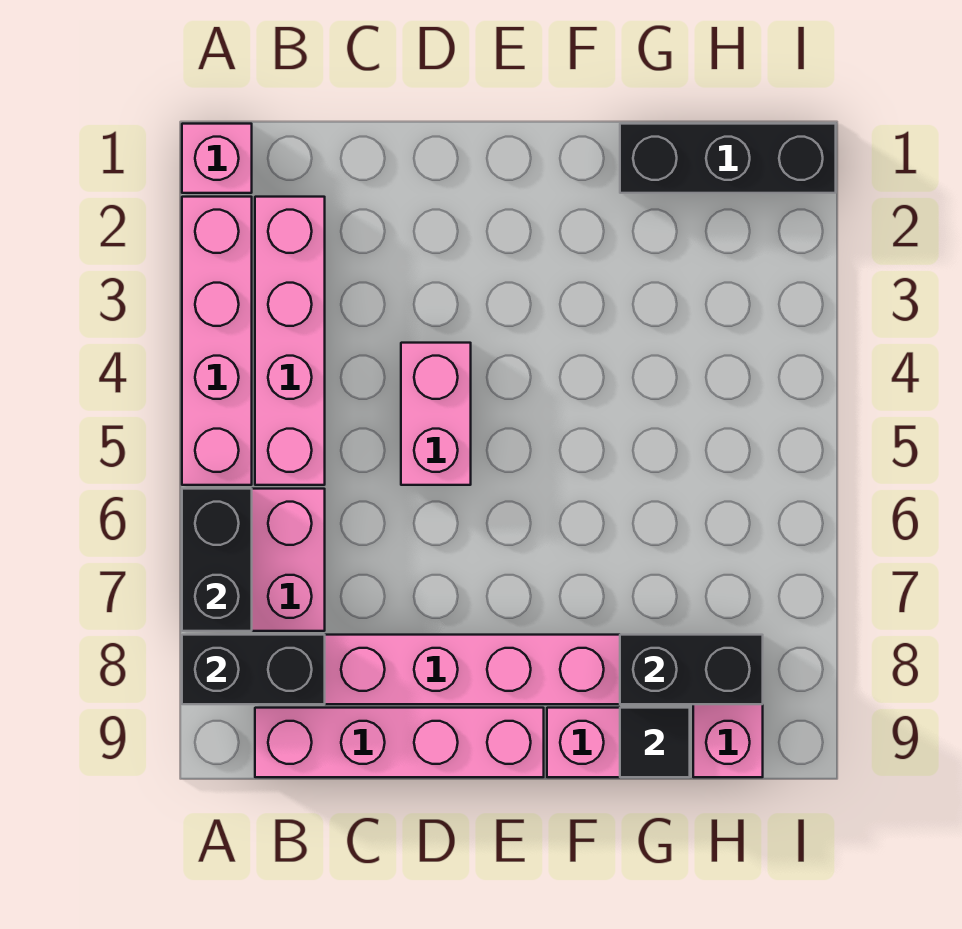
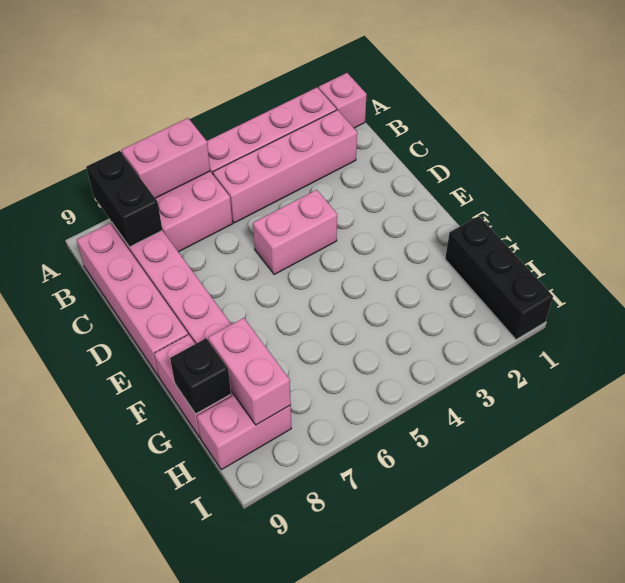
black brick A6:A7 level 2 -> pink brick A6:A7 level 2
black brick G8:H8 level 2 -> pink brick G8:H8 level 2
black tile G9 level 2 -> black brick G9 level 2

